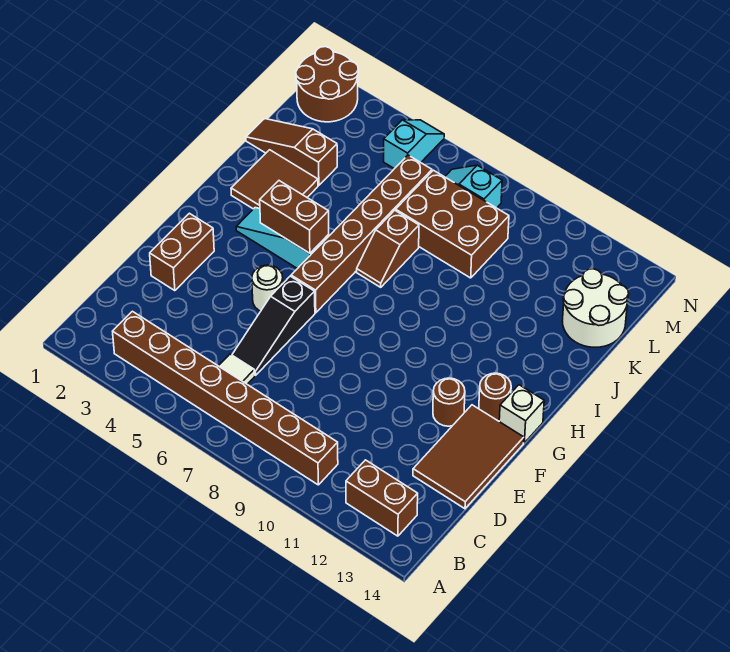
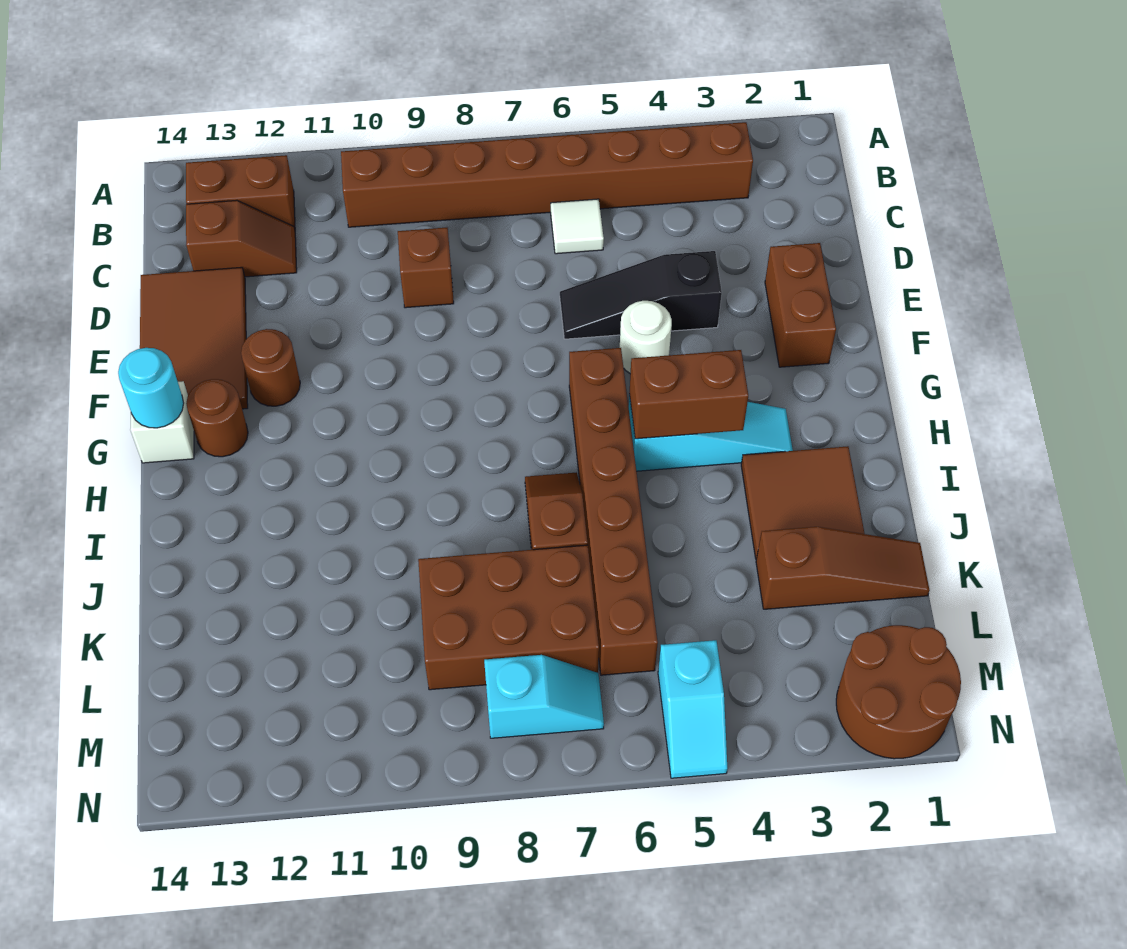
none -> brown slope C12:C13 level 1 top 13
black slope D6:F6 level 1 top F -> black slope E4:E6 level 1 top 4
none -> brown brick D9 level 1
none -> cyan round brick G14 level 2
white round brick K13:L14 level 1 -> none

